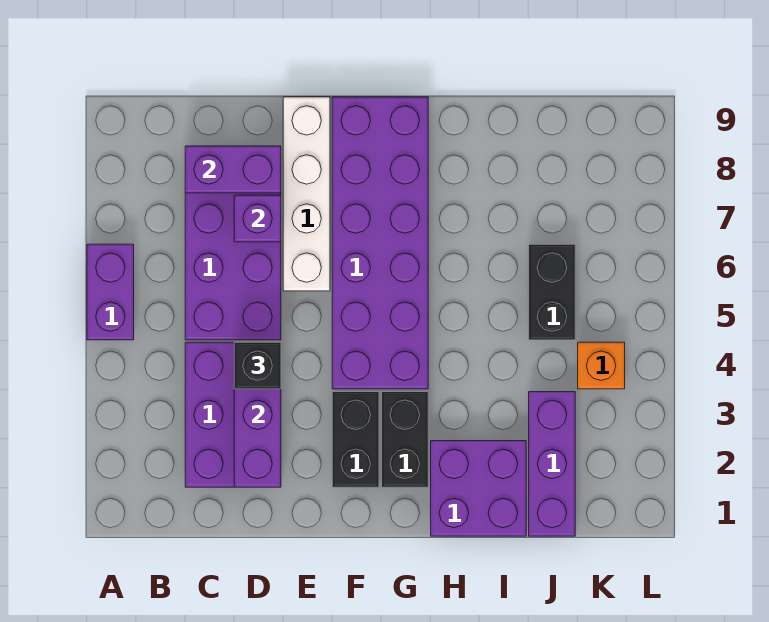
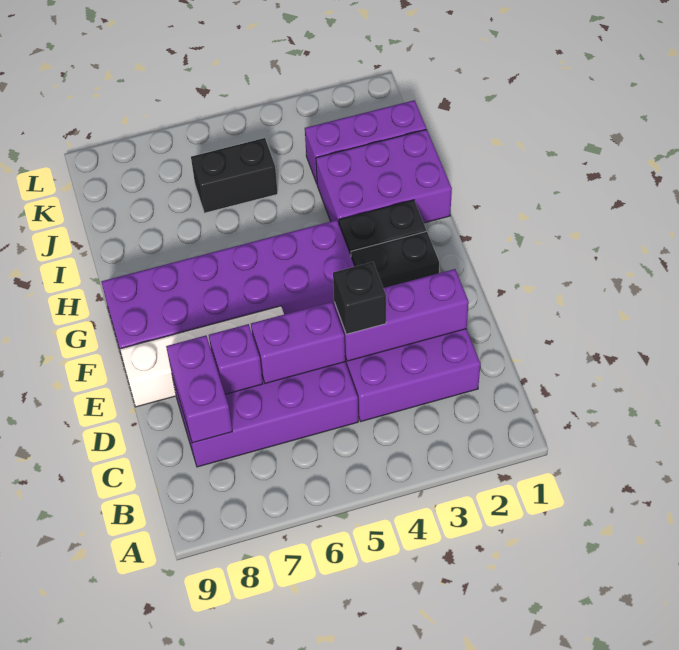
purple brick A5:A6 level 1 -> purple brick D5:D6 level 2
purple brick H1:I2 level 1 -> purple brick H1:I3 level 1
orange brick K4 level 1 -> none

